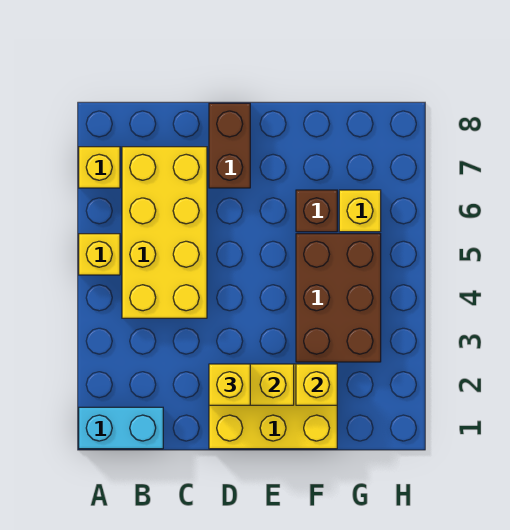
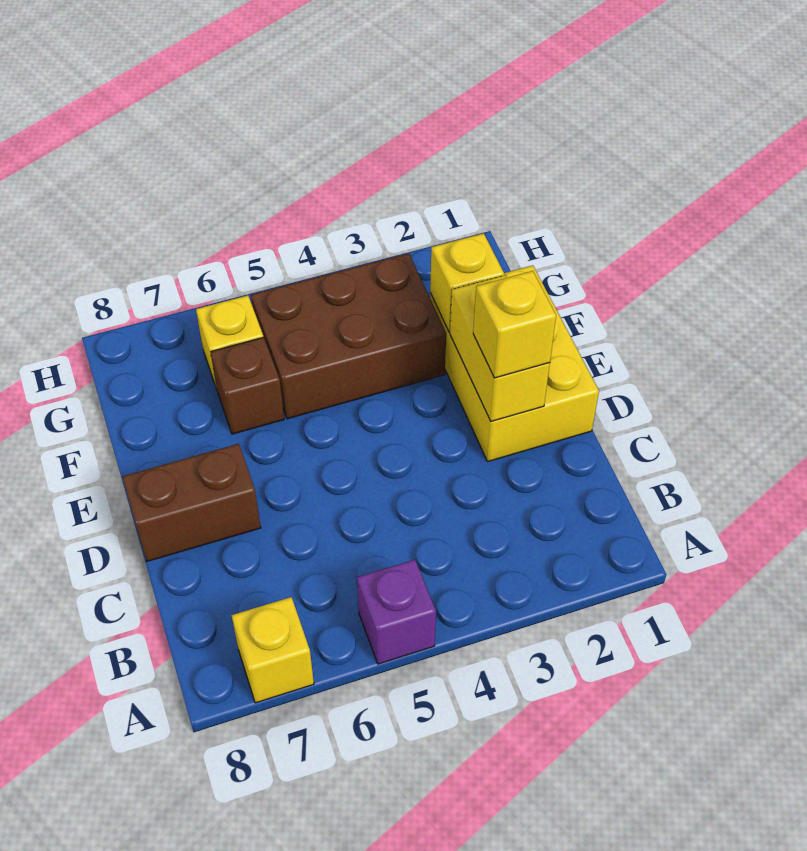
cyan brick A1:B1 level 1 -> none
yellow brick A5 level 1 -> purple brick A5 level 1
yellow brick B4:C7 level 1 -> none

